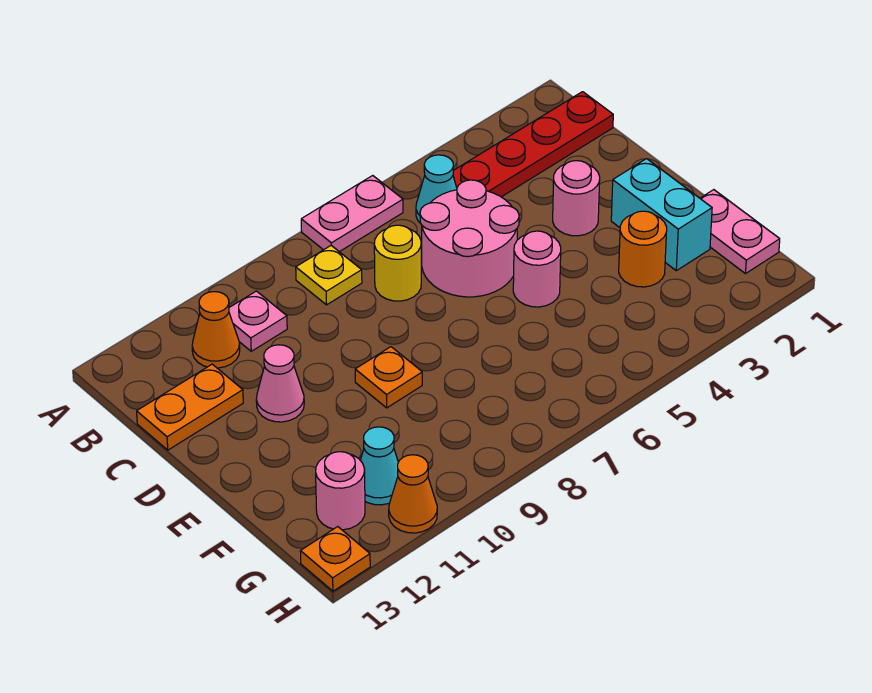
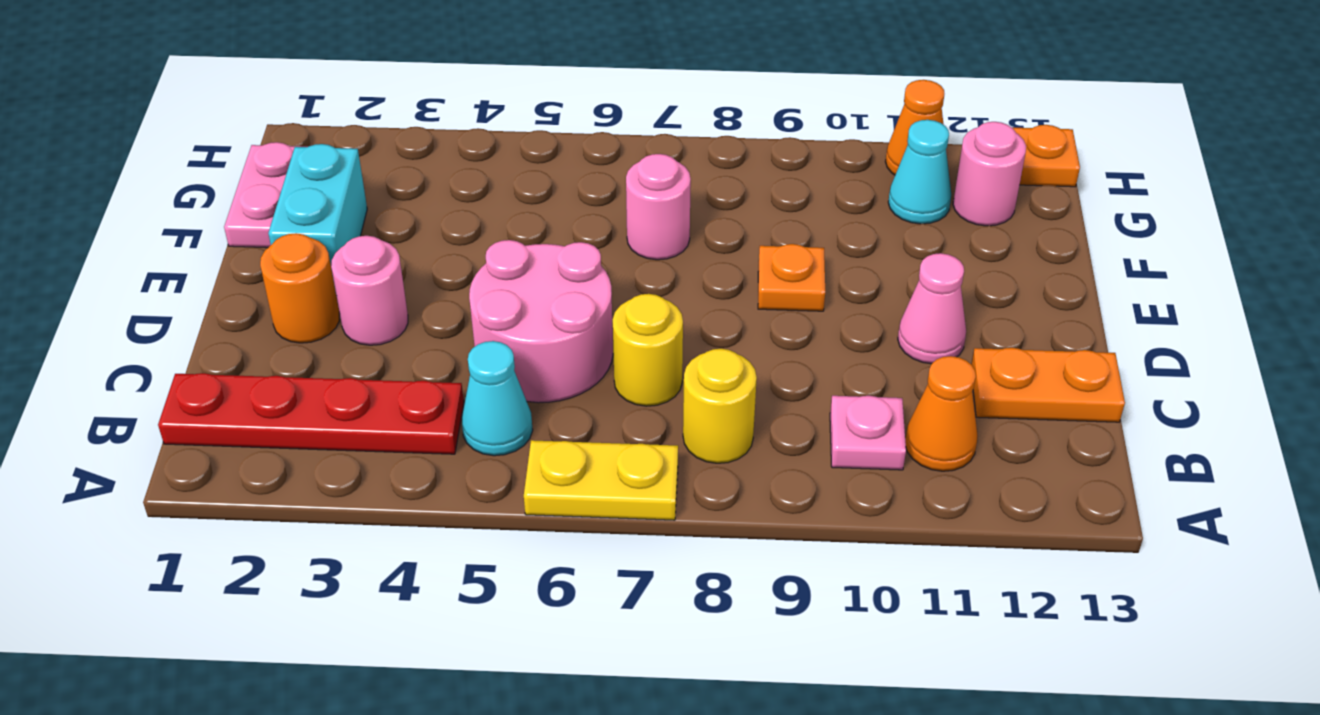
pink plate A6:A7 level 1 -> yellow plate A6:A7 level 1
yellow plate B8 level 1 -> yellow round brick B8 level 1
pink round brick E5 level 1 -> pink round brick F7 level 1
orange round brick F3 level 1 -> orange round brick D2 level 1

